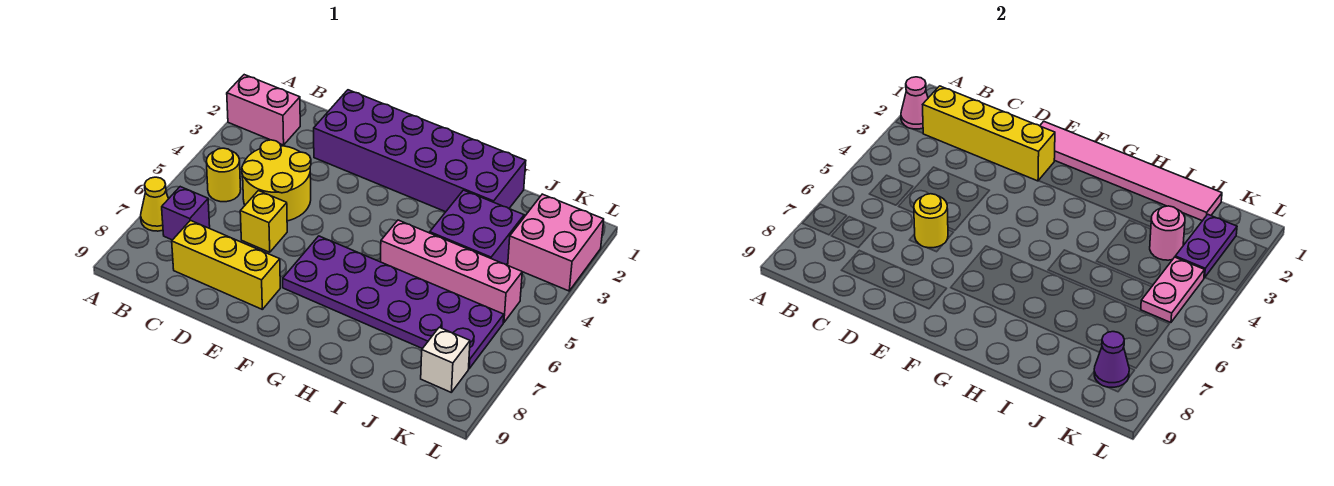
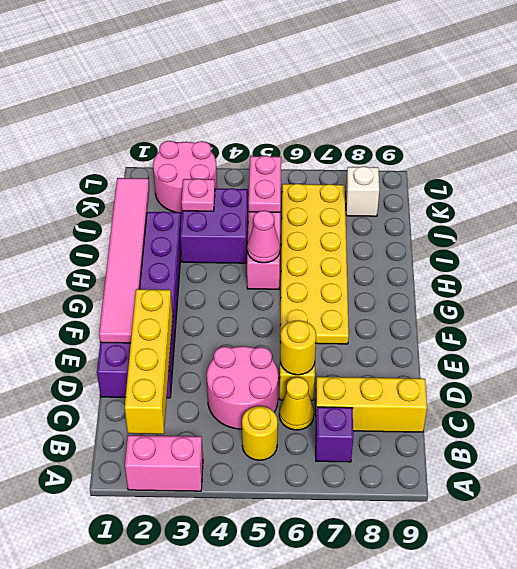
pink brick A2:B2 level 1 -> pink brick A2:A3 level 1
pink cone A2 level 2 -> pink cone H5 level 2
yellow cone A7 level 1 -> yellow cone C6 level 1
yellow round brick C4:D5 level 1 -> pink round brick C4:D5 level 1
yellow brick C8:E8 level 1 -> yellow brick C7:C9 level 1
purple plate F6:K7 level 1 -> yellow plate F6:K7 level 1
pink round brick J3 level 2 -> pink plate J3 level 2
pink brick K2:L3 level 1 -> pink round brick K2:L3 level 1
purple plate K2:K3 level 2 -> none
pink plate K4:K5 level 2 -> pink plate J5:K5 level 2
purple cone K8 level 2 -> none

